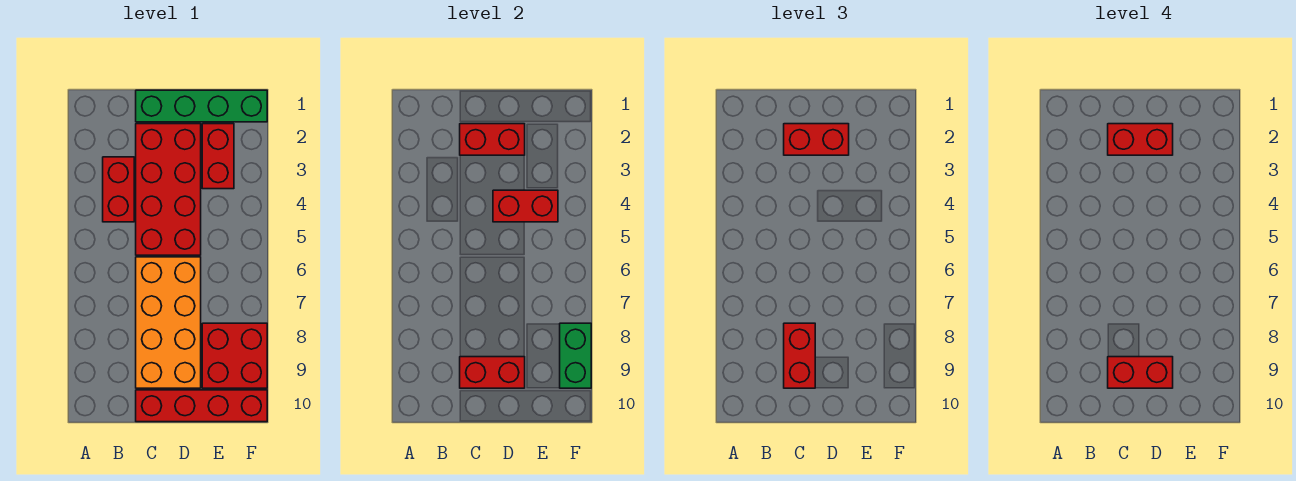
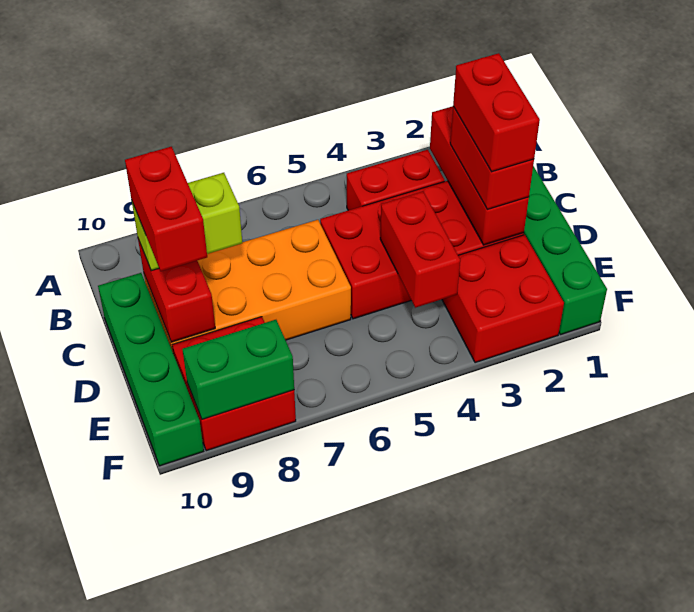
red brick C2:D2 level 2 -> red brick B2:D2 level 2
red brick C8:C9 level 3 -> lime brick C8:C9 level 3
red brick C10:F10 level 1 -> green brick C10:F10 level 1
red brick E2:E3 level 1 -> red brick E2:F3 level 1

